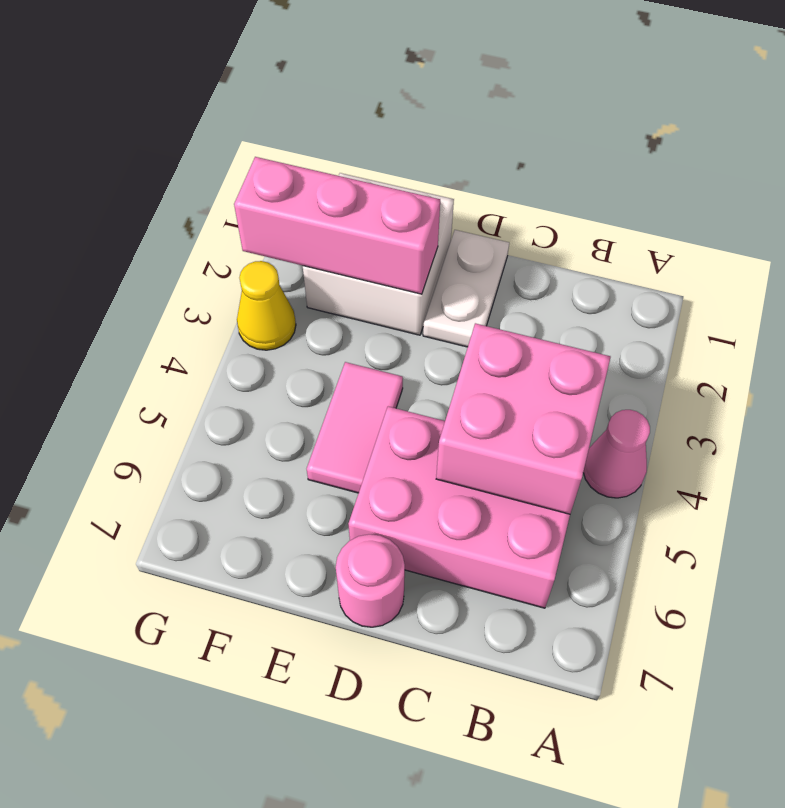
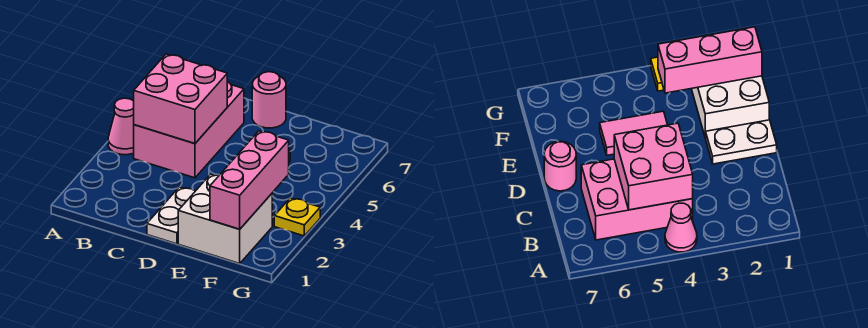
pink brick B5:D6 level 1 -> pink brick B4:C6 level 1
pink brick E2:G2 level 2 -> pink brick F1:F3 level 2
yellow cone G3 level 1 -> yellow plate G3 level 1

